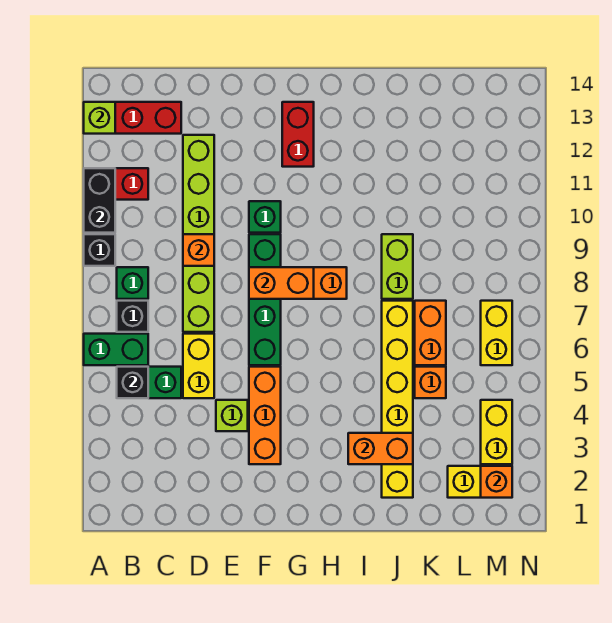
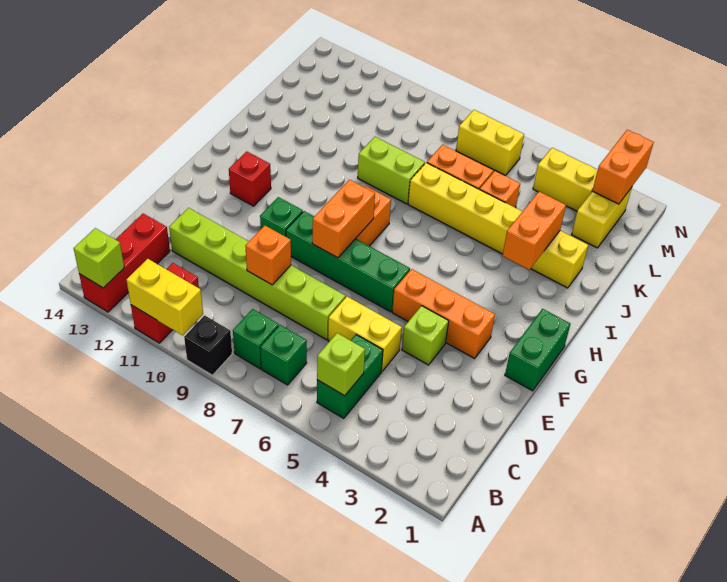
green brick A6:B6 level 1 -> green brick F1:G1 level 1
black brick A10:A11 level 2 -> yellow brick A10:A11 level 2
black brick B5 level 2 -> lime brick B5 level 2
black brick B7 level 1 -> green brick B7 level 1
red brick G12:G13 level 1 -> red brick G12 level 1
orange brick M2 level 2 -> orange brick M2:N2 level 2

